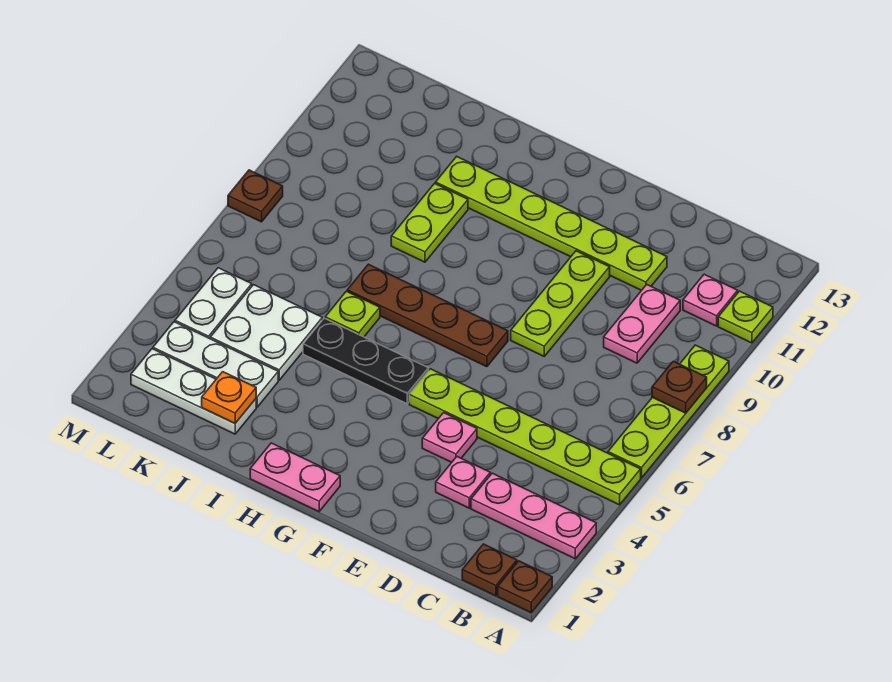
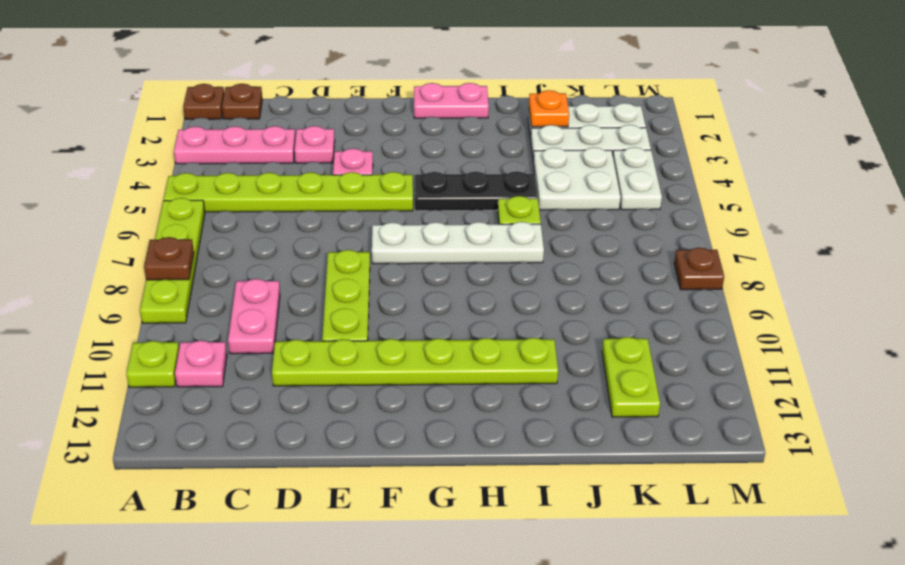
brown plate F7:I7 level 1 -> white plate F7:I7 level 1
lime plate I9:I10 level 1 -> lime plate K11:K12 level 1

